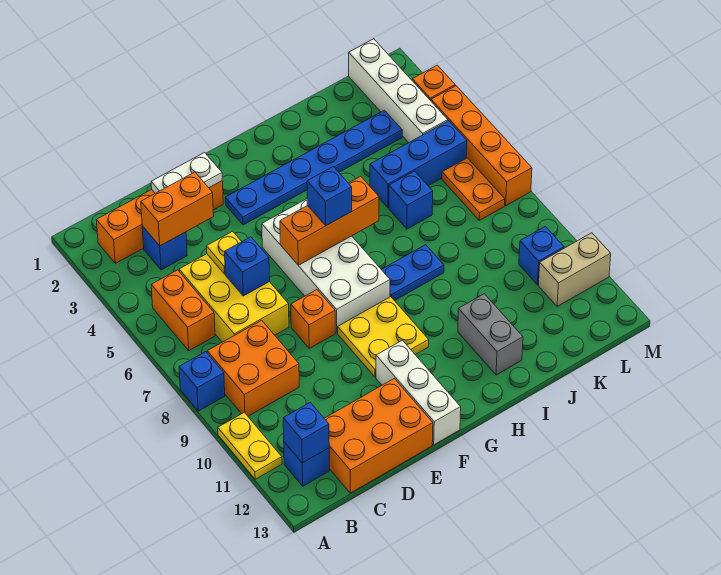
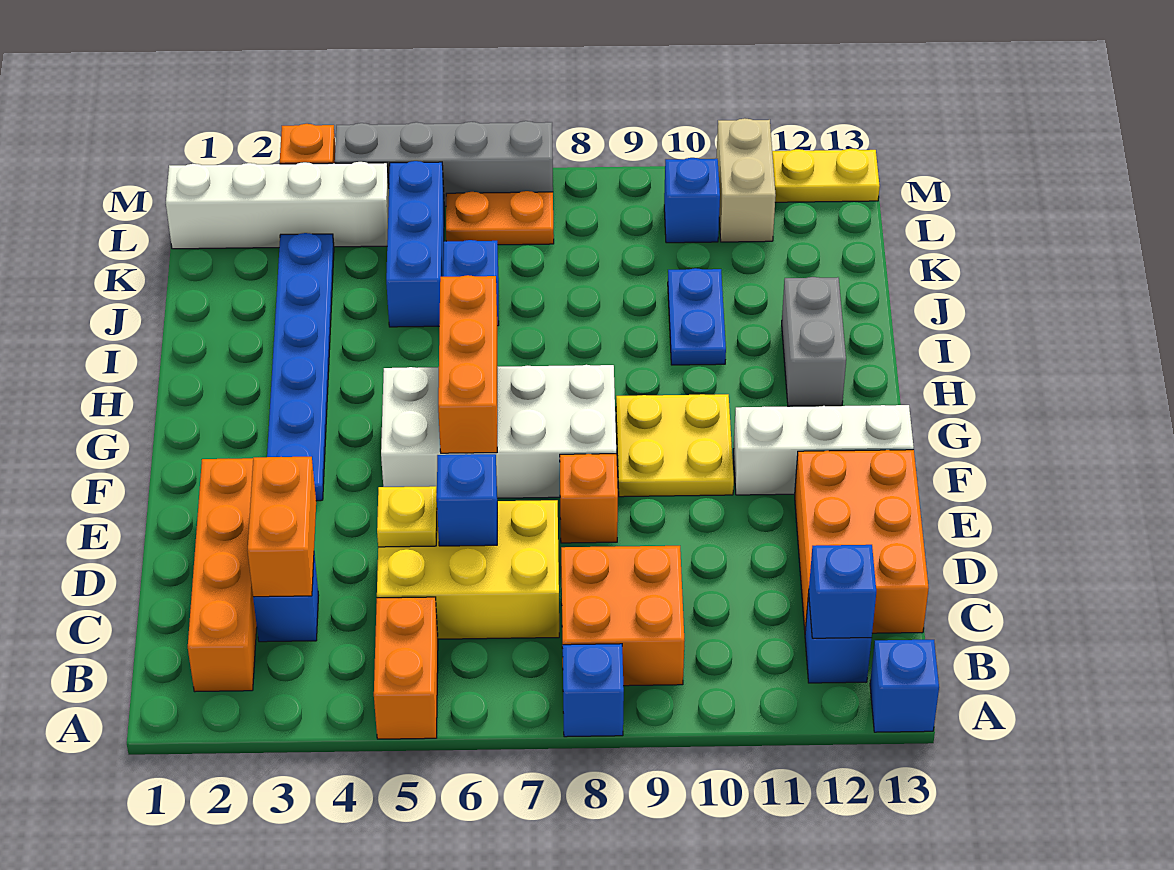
yellow plate A10:A11 level 1 -> yellow plate M12:M13 level 1
orange brick B5:B6 level 1 -> orange brick A5:B5 level 1
white plate D2:E2 level 2 -> none
blue brick G6 level 3 -> blue brick A13 level 1
blue plate H8:I8 level 1 -> blue plate I10:J10 level 1
grey brick I11:I12 level 1 -> grey brick H12:I12 level 1
orange brick M4:M7 level 1 -> grey brick M4:M7 level 1

